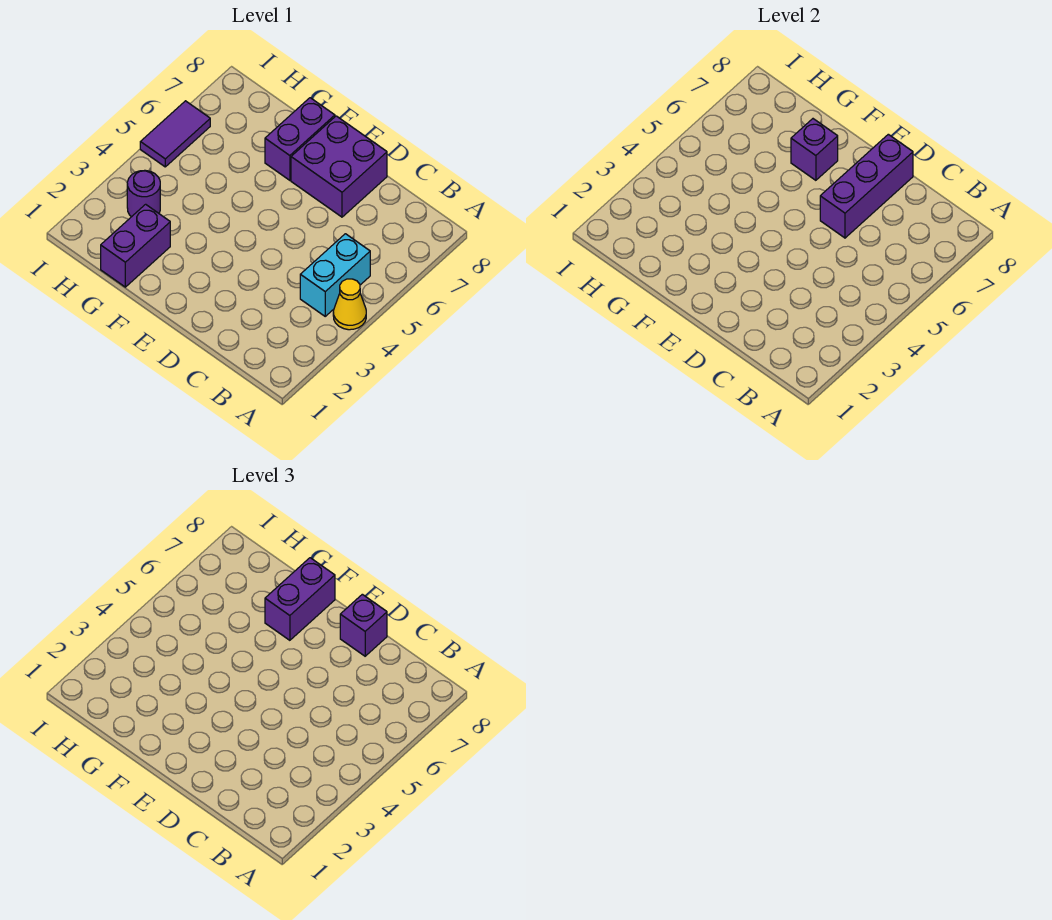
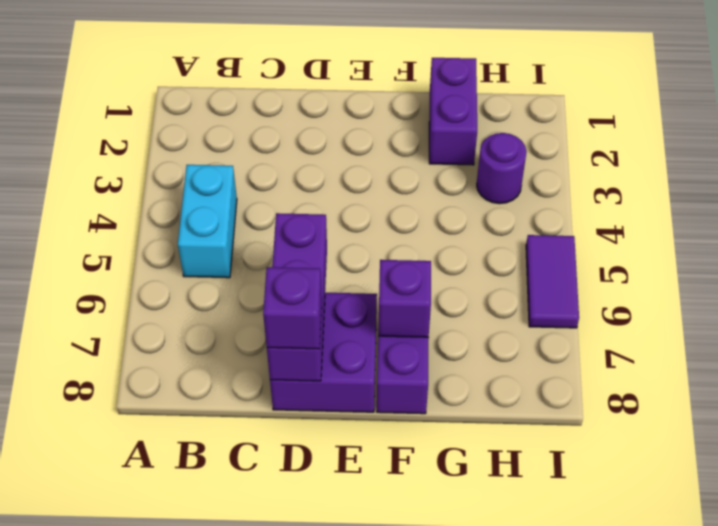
yellow cone A4 level 1 -> none
purple brick F7:F8 level 3 -> none

